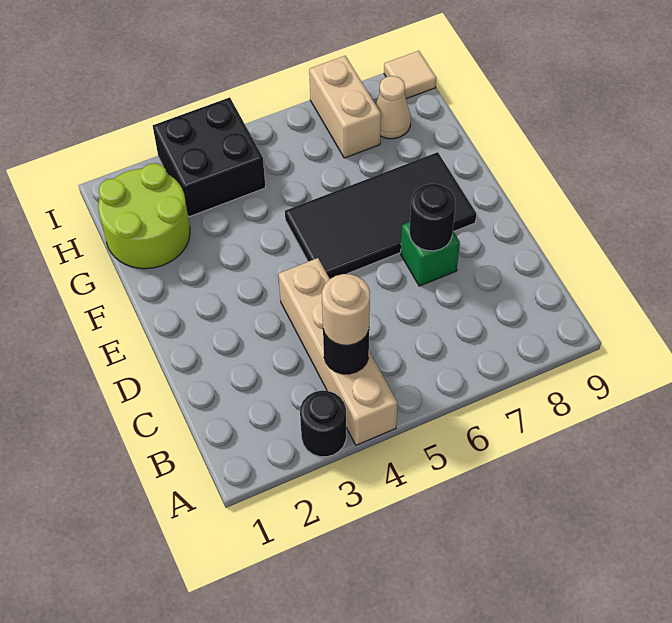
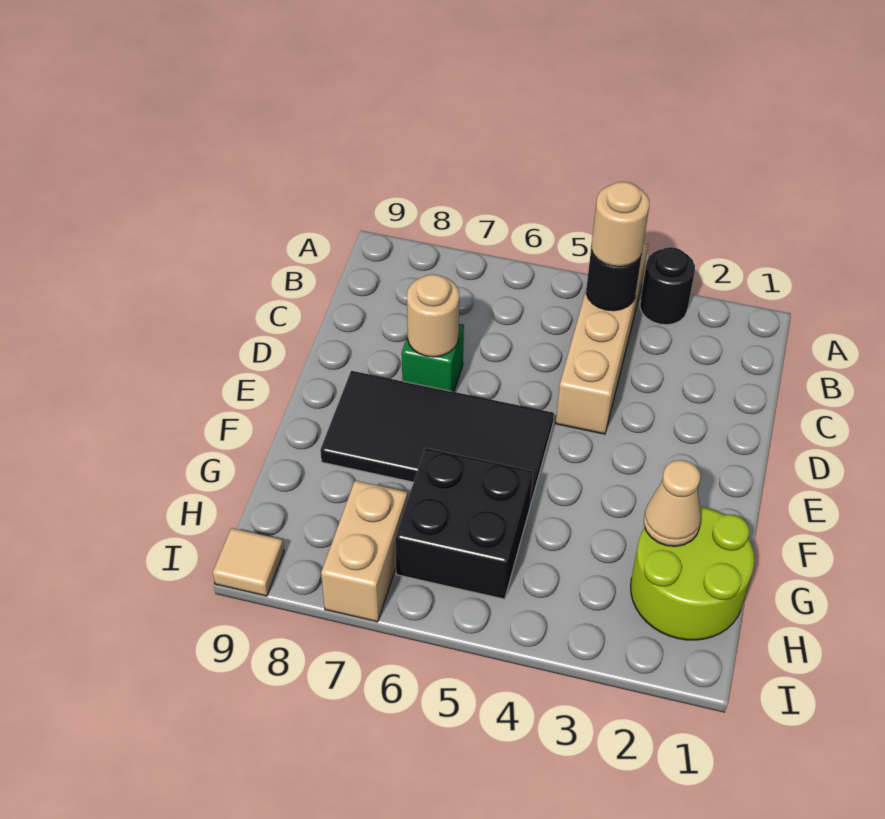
black round brick D7 level 2 -> tan round brick D7 level 2
black brick H3:I4 level 1 -> black brick G5:H6 level 1
tan cone H8 level 1 -> tan cone G2 level 2

